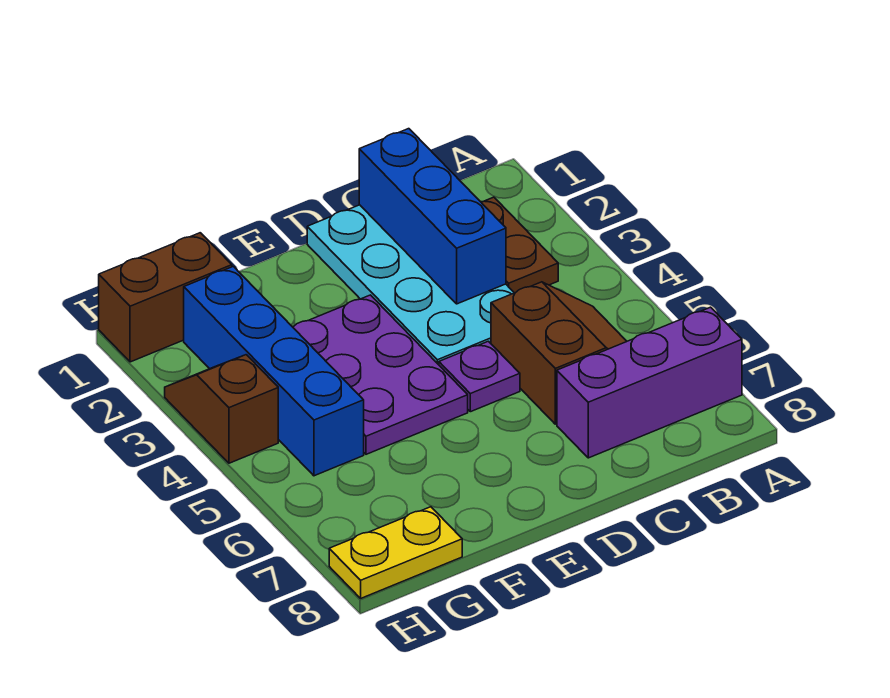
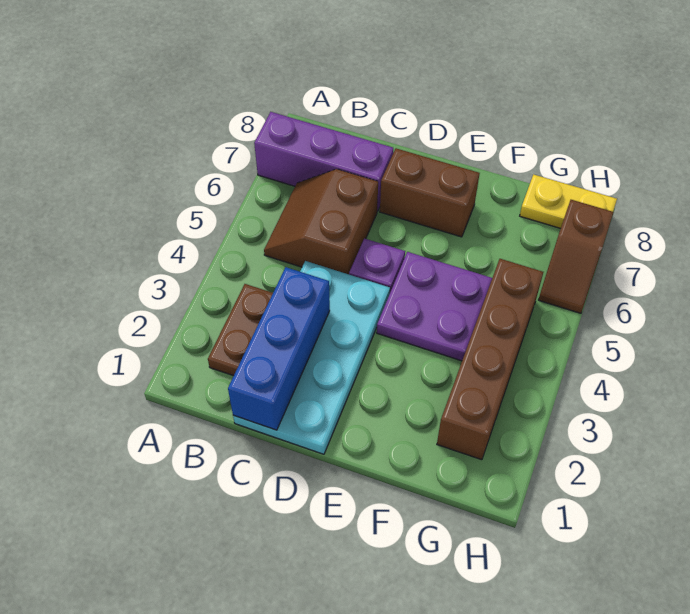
purple plate E3:F5 level 1 -> purple plate E4:F5 level 1
brown brick G1:H1 level 1 -> brown brick D7:E7 level 1
blue brick G2:G5 level 1 -> brown brick G2:G5 level 1
brown slope H3:H4 level 1 top 4 -> brown slope H6:H7 level 1 top 7

